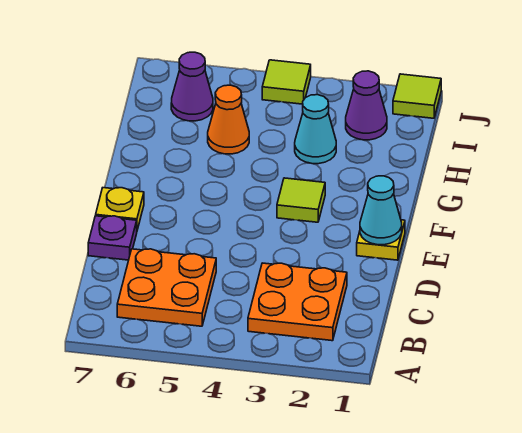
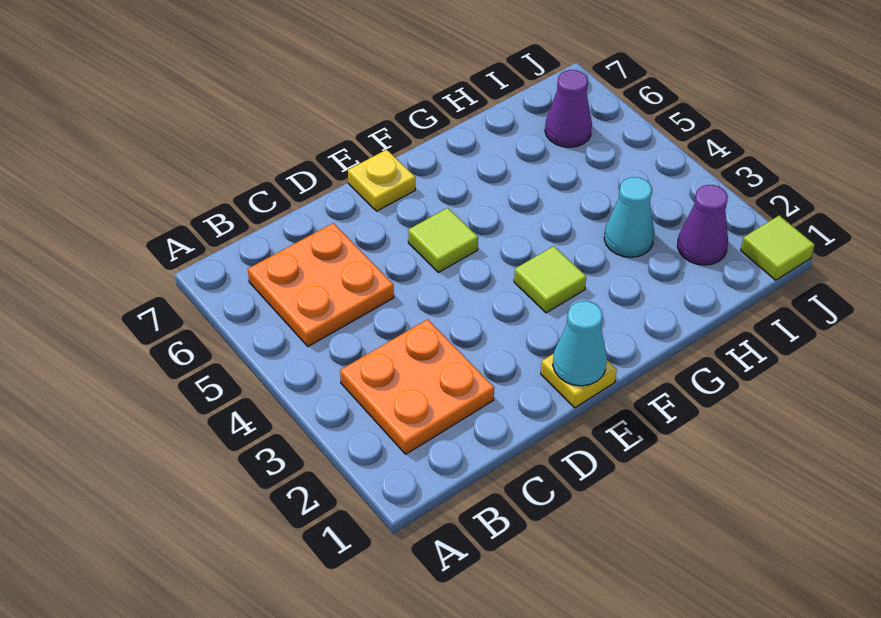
purple plate D7 level 1 -> none
orange cone H5 level 1 -> none
lime tile J4 level 1 -> lime tile E5 level 1

